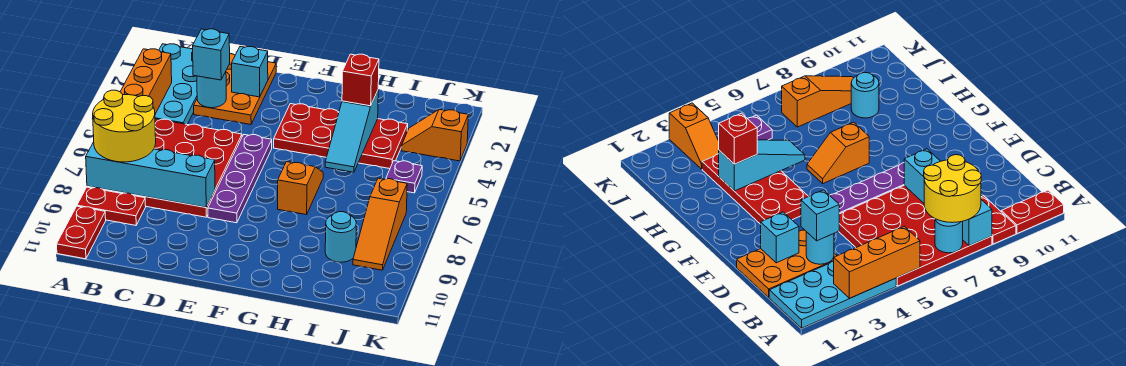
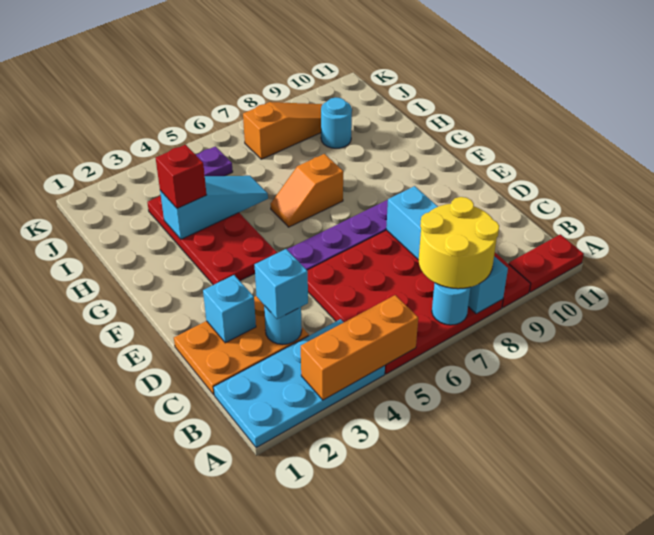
orange slope J3:K3 level 1 top K -> none

